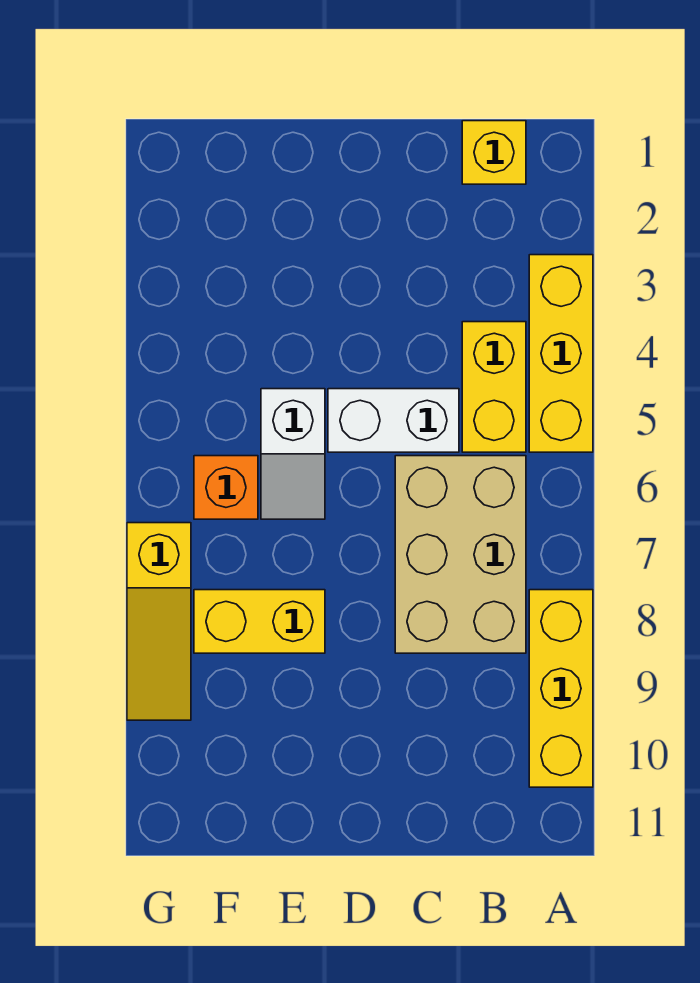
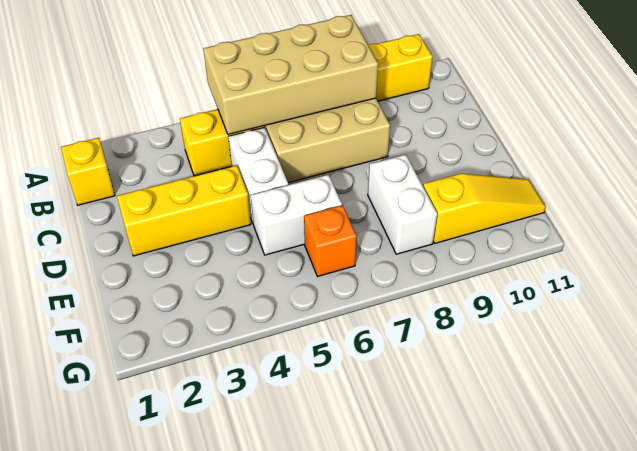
yellow brick A3:A5 level 1 -> yellow brick D2:D4 level 1
none -> tan brick A5:B8 level 2
white slope E5:E6 level 1 top 5 -> white brick E5:E6 level 1
yellow brick E8:F8 level 1 -> white brick E8:F8 level 1
yellow slope G7:G9 level 1 top 7 -> yellow slope F9:F11 level 1 top 9

